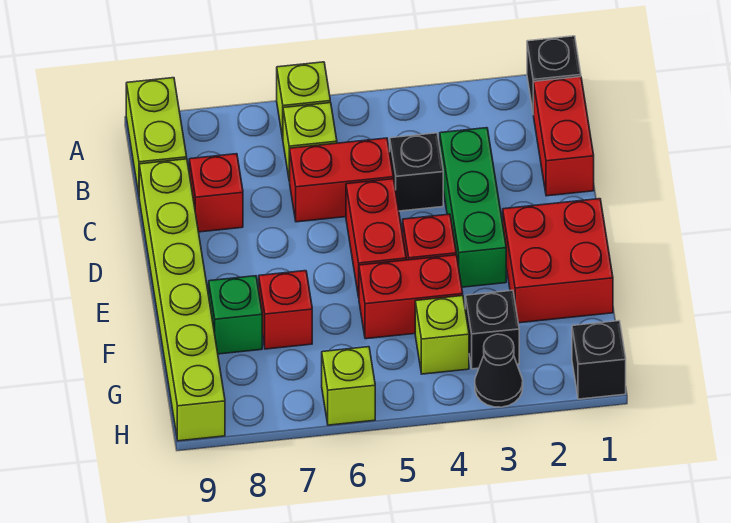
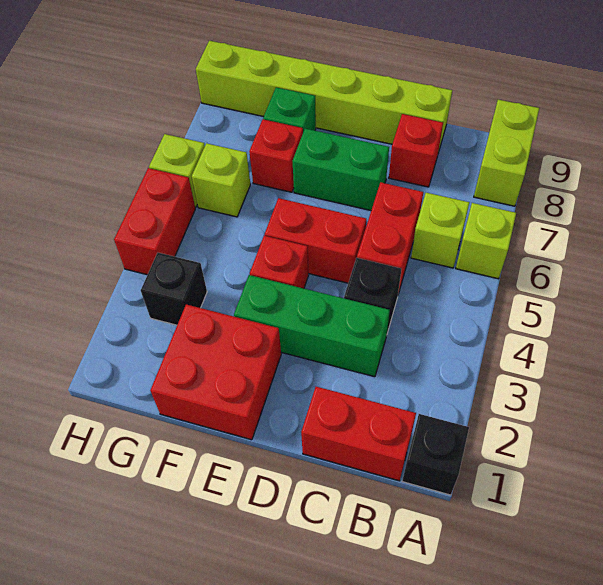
lime brick A9:B9 level 1 -> lime brick A8:A9 level 1
none -> green brick D7:E7 level 1
red brick F4:F5 level 1 -> red brick H4:H5 level 1
lime brick G4 level 1 -> lime brick G6 level 1
black brick H1 level 1 -> none
black cone H3 level 1 -> none

